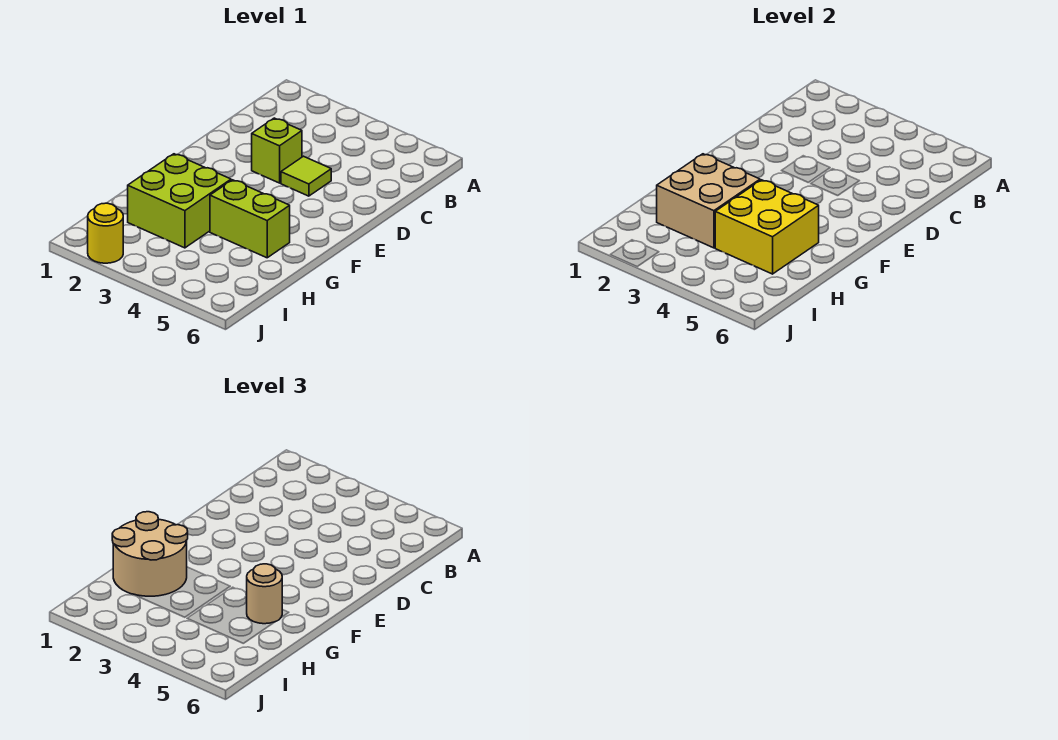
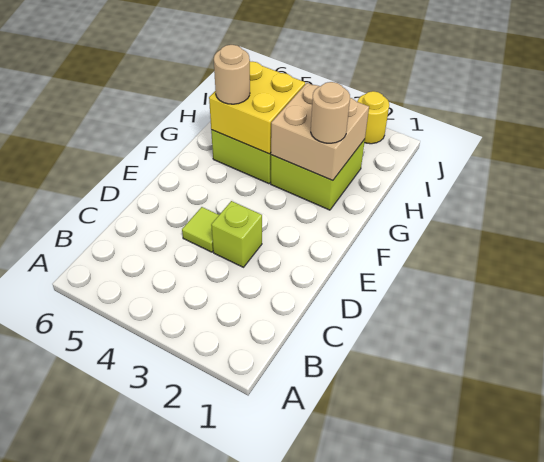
tan round brick G1:H2 level 3 -> tan round brick G2 level 3

